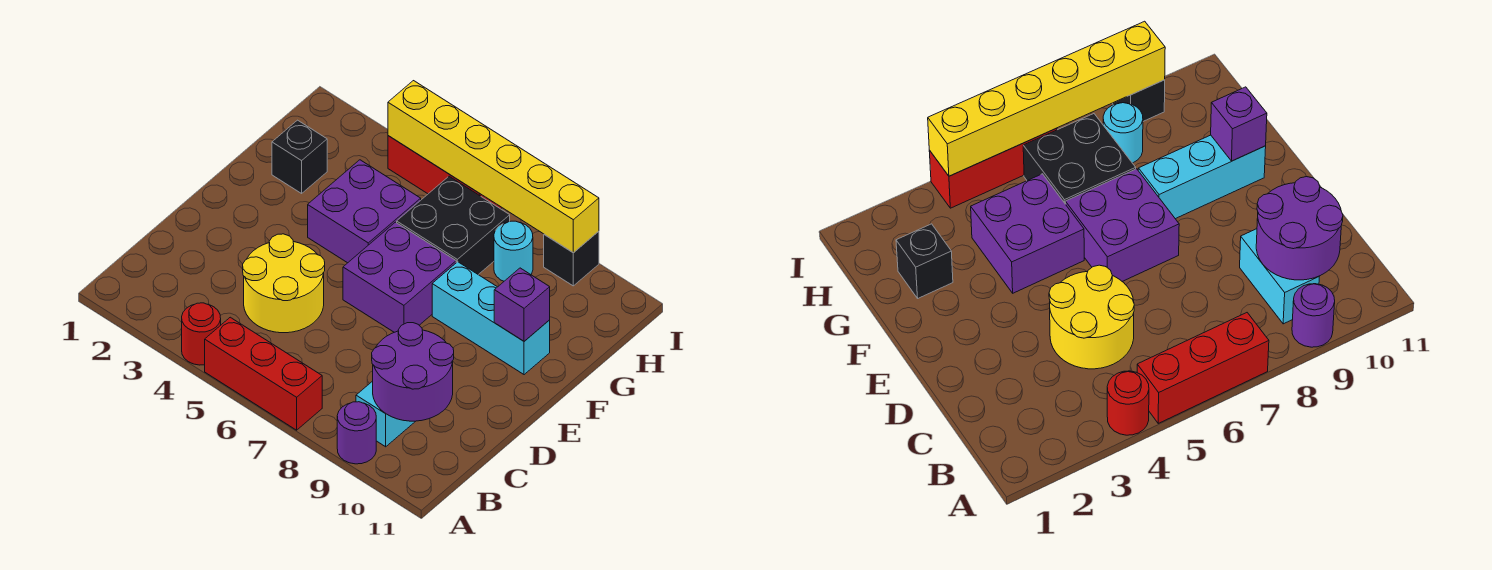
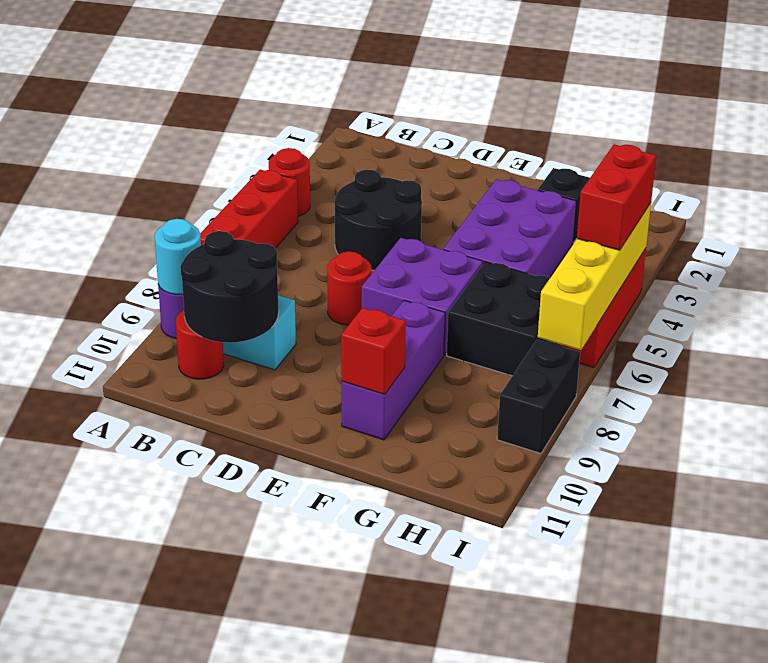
purple round brick B9:C10 level 2 -> black round brick B9:C10 level 2
none -> red round brick B10 level 1
yellow round brick C4:D5 level 1 -> black round brick C4:D5 level 1
none -> red round brick D7 level 1
purple brick F4:G5 level 1 -> purple brick F3:G5 level 1
cyan brick F8:F10 level 1 -> purple brick F8:F10 level 1
purple brick F10 level 2 -> red brick F10 level 2
cyan round brick H8 level 1 -> cyan round brick A9 level 2
yellow brick I4:I9 level 2 -> yellow brick I4:I7 level 2
none -> red brick I4:I5 level 3
black brick I9 level 1 -> black brick I8:I9 level 1

